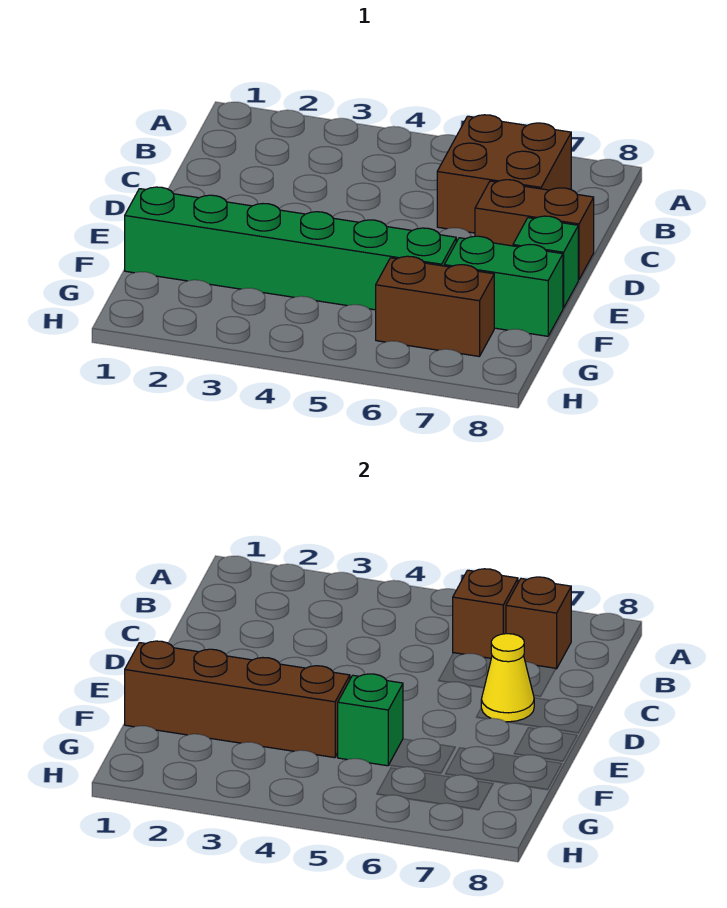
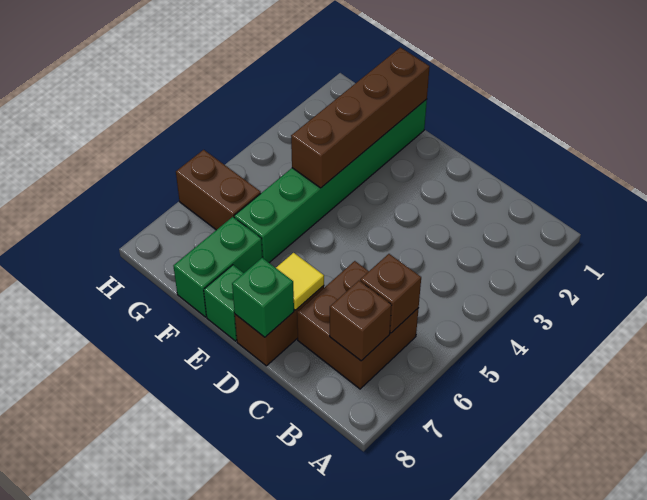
yellow cone D7 level 2 -> yellow tile D7 level 2
green brick F5 level 2 -> green brick D8 level 2
brown brick G6:G7 level 1 -> brown brick G6:H6 level 1

